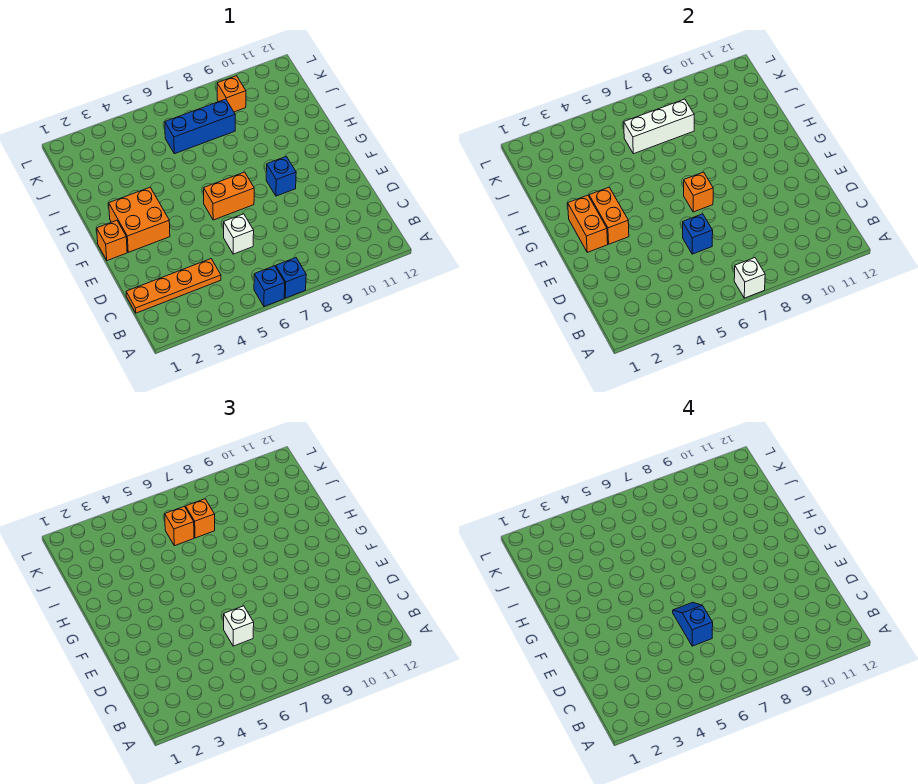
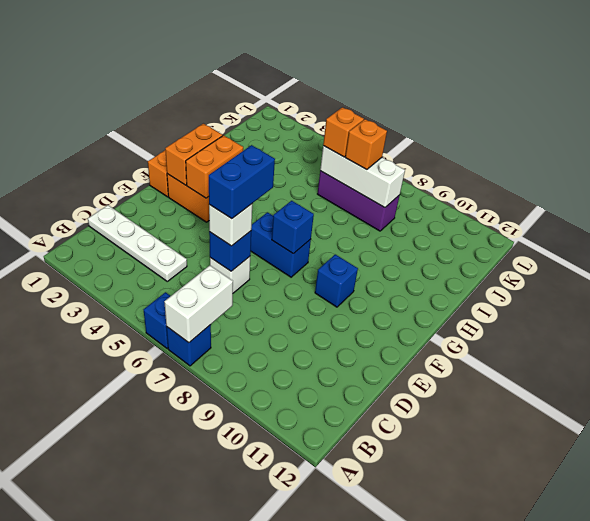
white brick A7 level 2 -> white brick A7:B7 level 2
orange plate C1:C4 level 1 -> white plate C1:C4 level 1
blue slope D6:E6 level 4 top D -> blue brick D6:E6 level 4
orange brick F6:F7 level 1 -> blue brick F6:F7 level 1
orange brick F7 level 2 -> blue brick F7 level 2
blue brick J6:J8 level 1 -> purple brick J6:J8 level 1
orange brick K9 level 1 -> none

